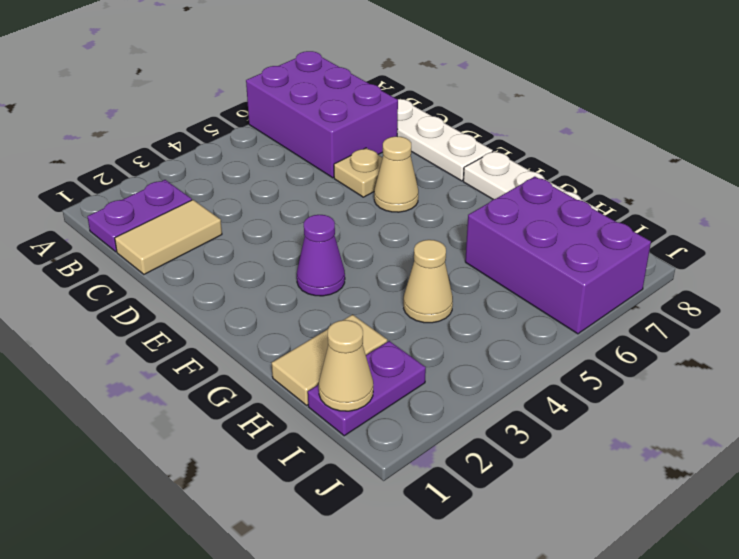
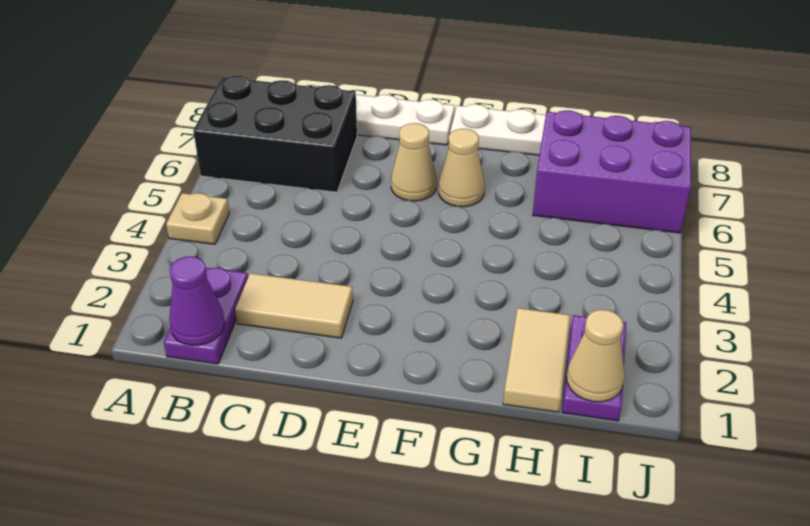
purple brick A6:C7 level 1 -> black brick A6:C7 level 1
tan tile C1:C2 level 1 -> tan tile C2:D2 level 1
tan plate D6 level 1 -> tan plate A4 level 1
purple cone F3 level 1 -> purple cone B1 level 2
tan cone H4 level 1 -> tan cone F6 level 1

